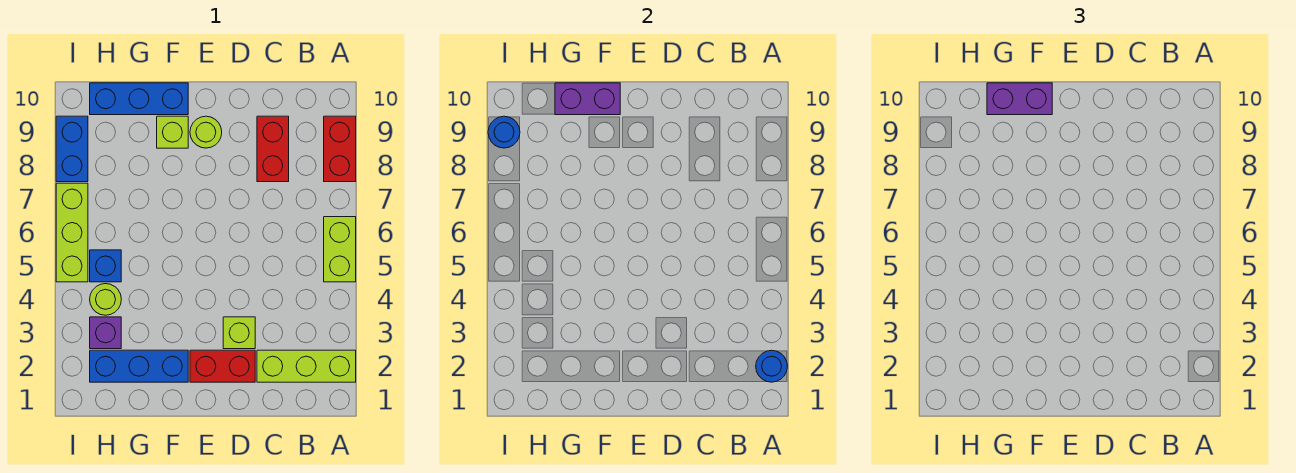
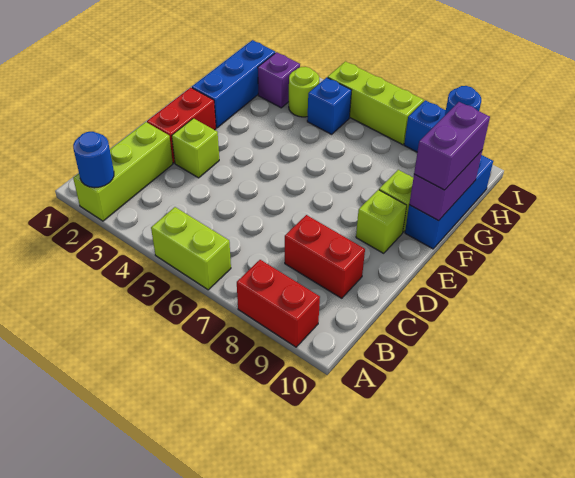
lime round brick E9 level 1 -> lime brick E9 level 1

